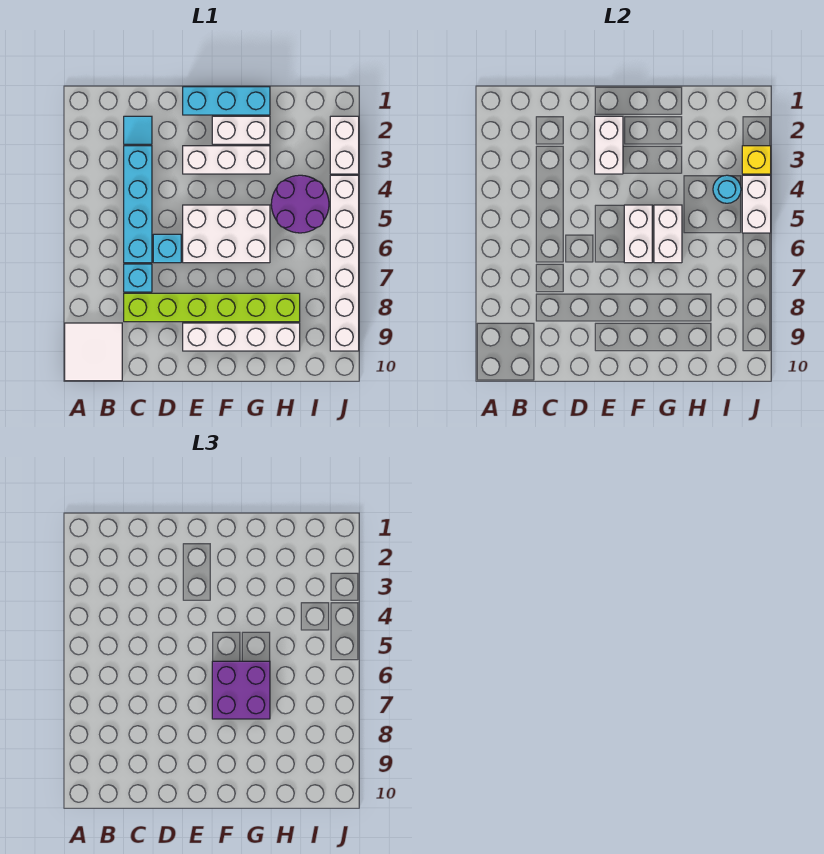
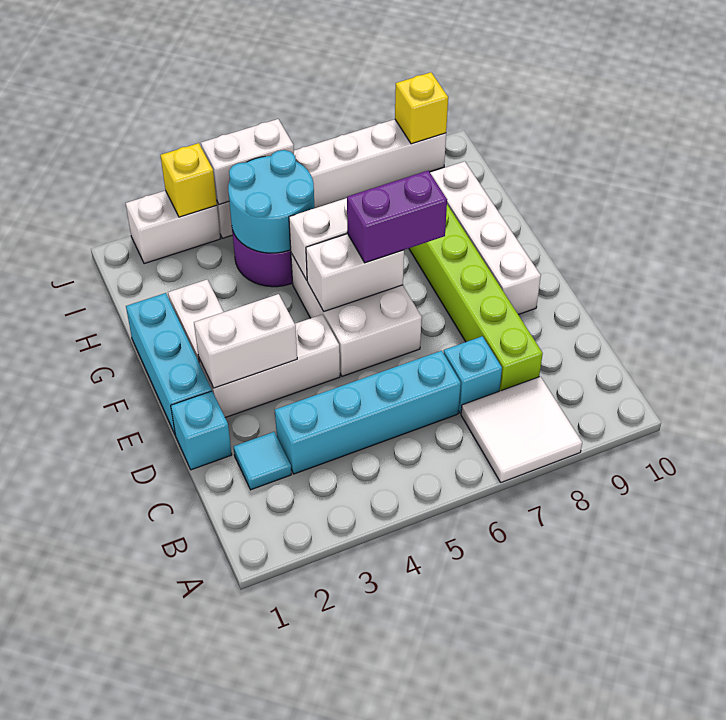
white tile A9:B10 level 1 -> white tile A7:B8 level 1
cyan brick D6 level 1 -> cyan brick D1 level 1
white brick E3:G3 level 1 -> white brick E2:E4 level 1
purple brick F6:G7 level 3 -> purple brick F6:F7 level 3
cyan round brick I4 level 2 -> cyan round brick H4:I5 level 2
none -> yellow brick J9 level 2

